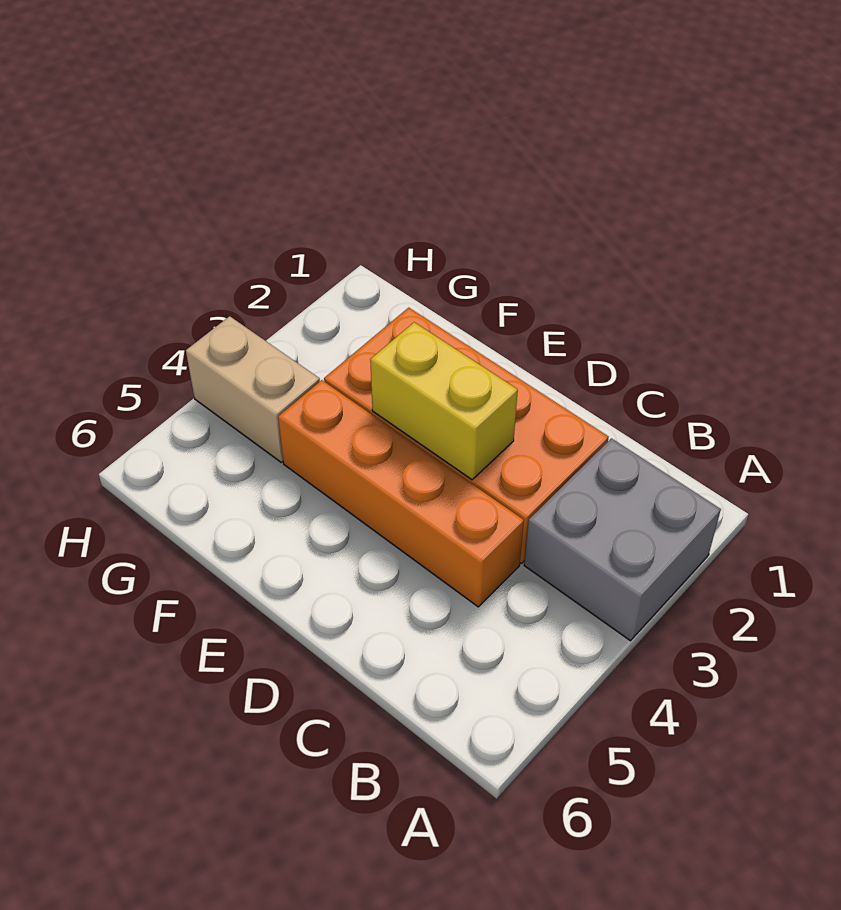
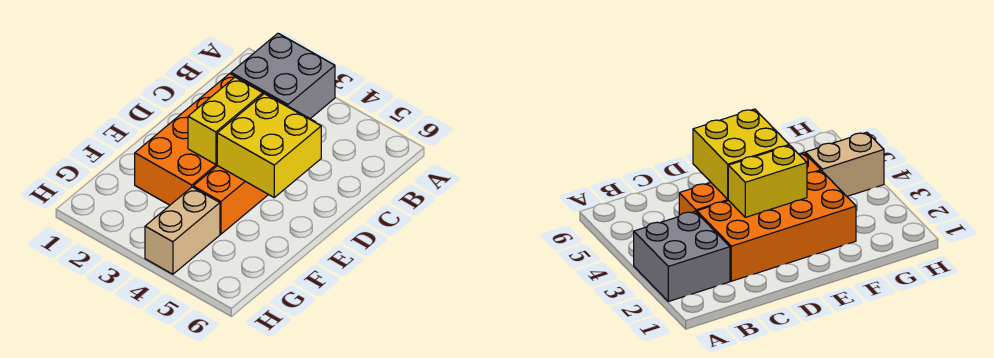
none -> yellow brick D4:E5 level 2

